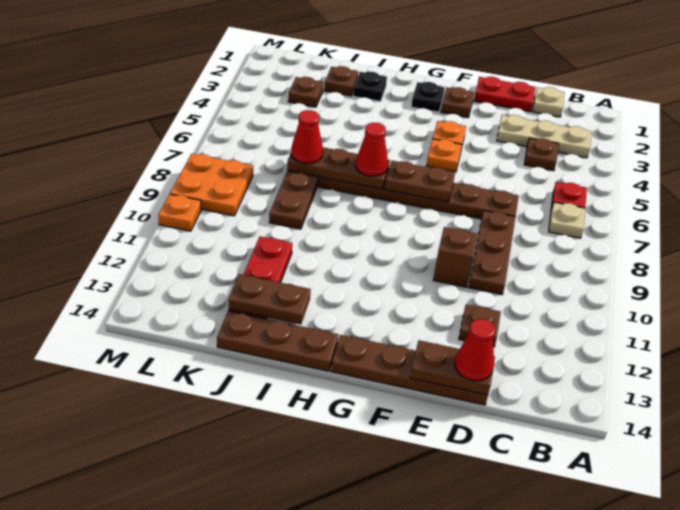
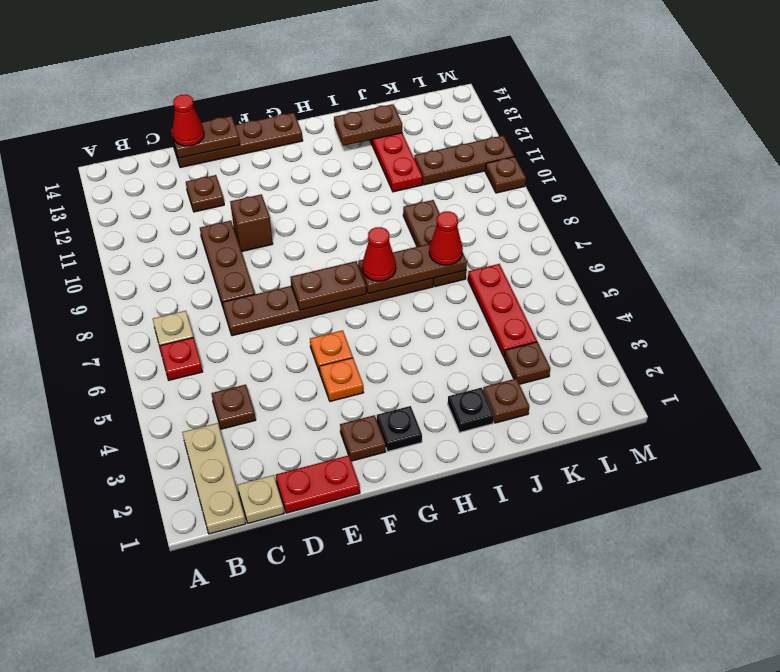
tan plate B3:D3 level 1 -> tan plate B1:B3 level 1
brown plate H14:J14 level 1 -> brown plate K11:M11 level 1
none -> red plate K4:K6 level 1
orange plate L8:M9 level 1 -> none
orange plate M10 level 1 -> brown plate M10 level 1

